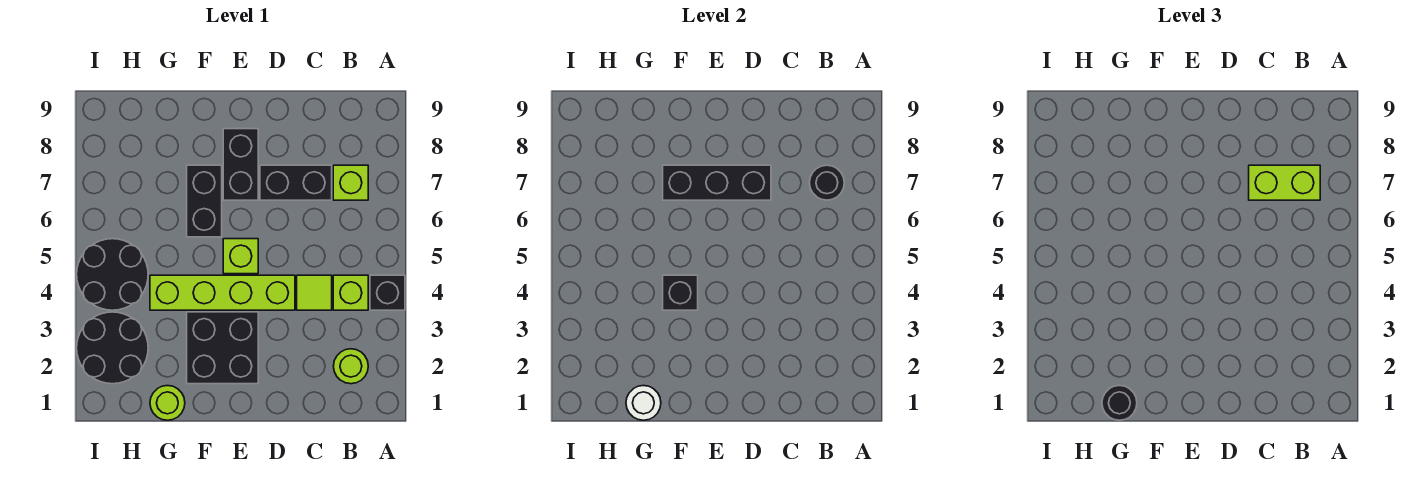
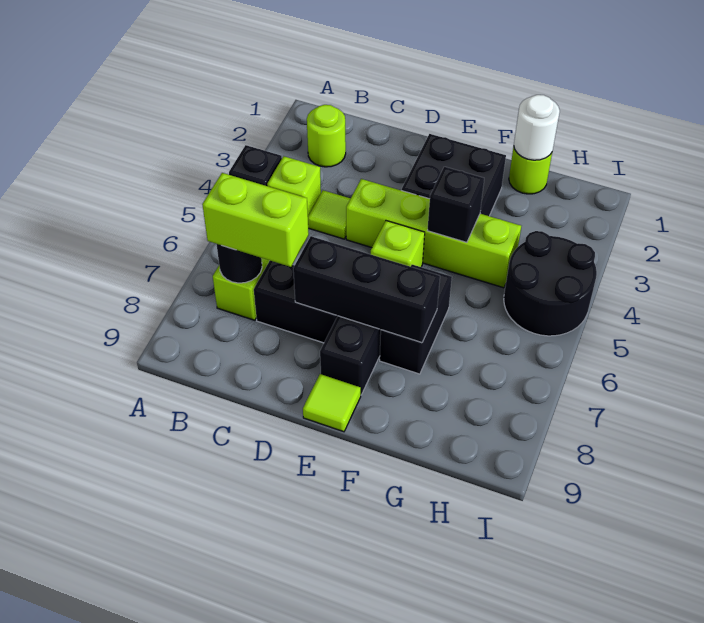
none -> lime tile E9 level 1
black round brick G1 level 3 -> none
black round brick H2:I3 level 1 -> none

